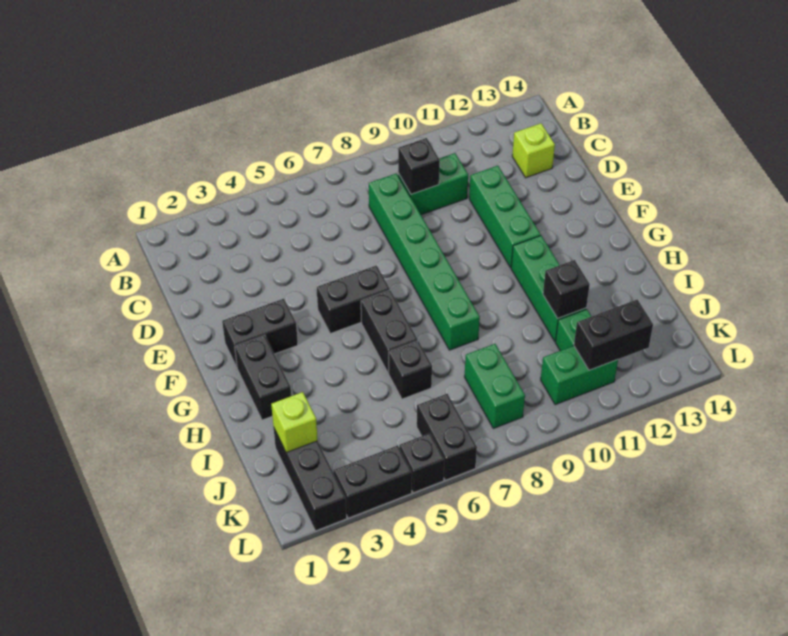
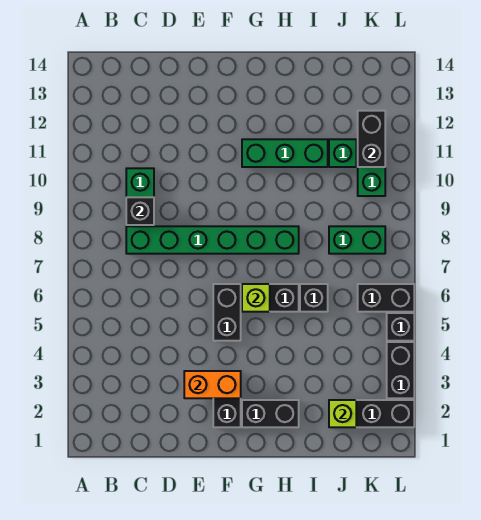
lime brick C13 level 1 -> lime brick G6 level 2
green brick D11:F11 level 1 -> none
none -> orange brick E3:F3 level 2
black brick I11 level 2 -> none

